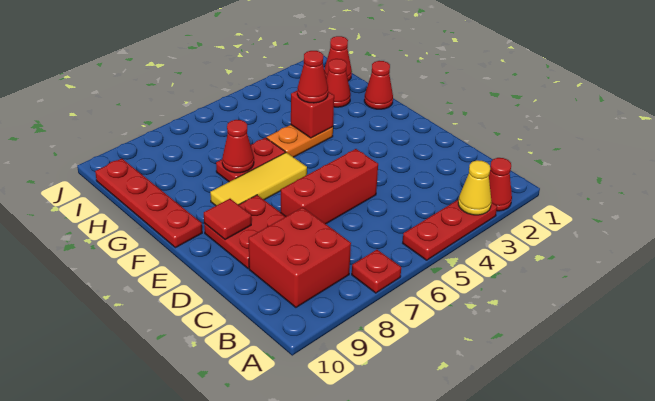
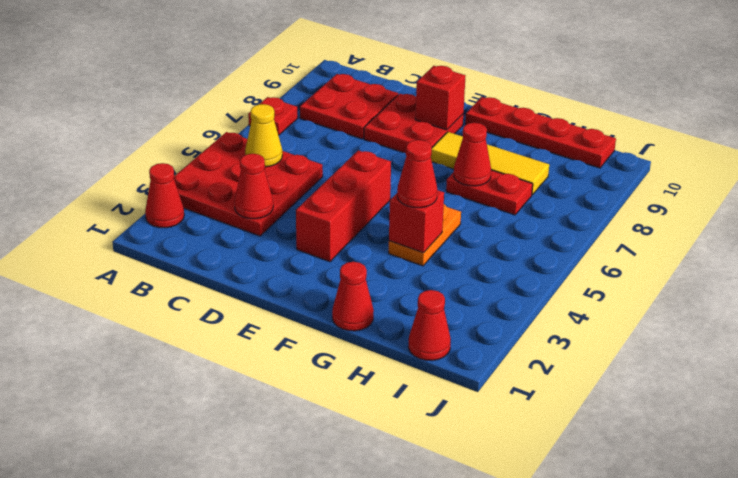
red plate A3:A5 level 1 -> red plate A3:C5 level 1
yellow cone A3 level 2 -> yellow cone B5 level 2
red brick B8:C9 level 1 -> red plate B8:C9 level 1
red brick D5:D7 level 1 -> red brick E3:E5 level 1
red tile E9 level 2 -> red brick E9 level 2
yellow tile F6:F8 level 1 -> yellow tile F8:H8 level 1
red plate G6:G7 level 1 -> red plate G7:H7 level 1
red cone H2 level 1 -> red cone C3 level 2

